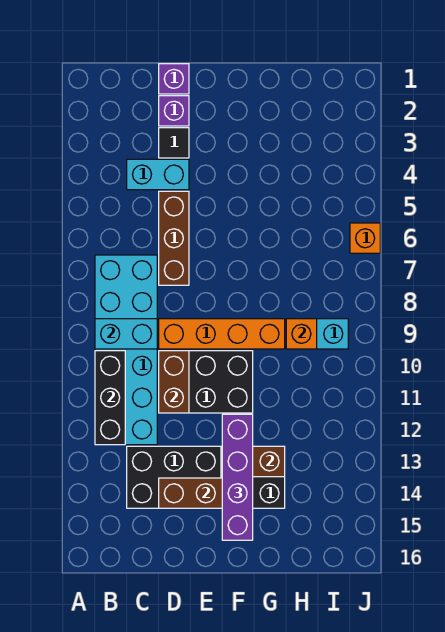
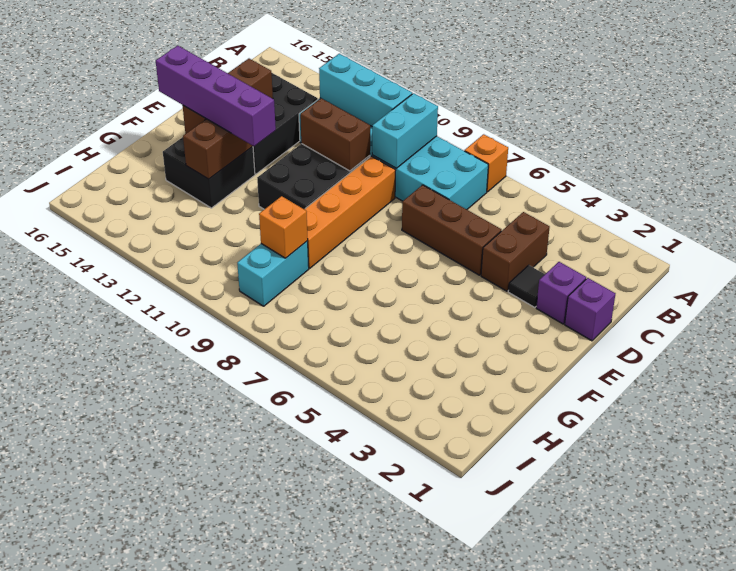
black brick B10:B12 level 2 -> cyan brick B10:B12 level 2
cyan brick C4:D4 level 1 -> brown brick C4:D4 level 1
orange brick J6 level 1 -> orange brick A7 level 1

